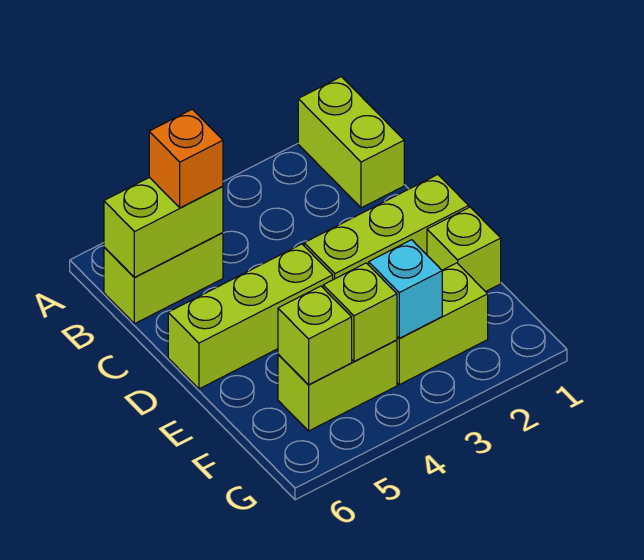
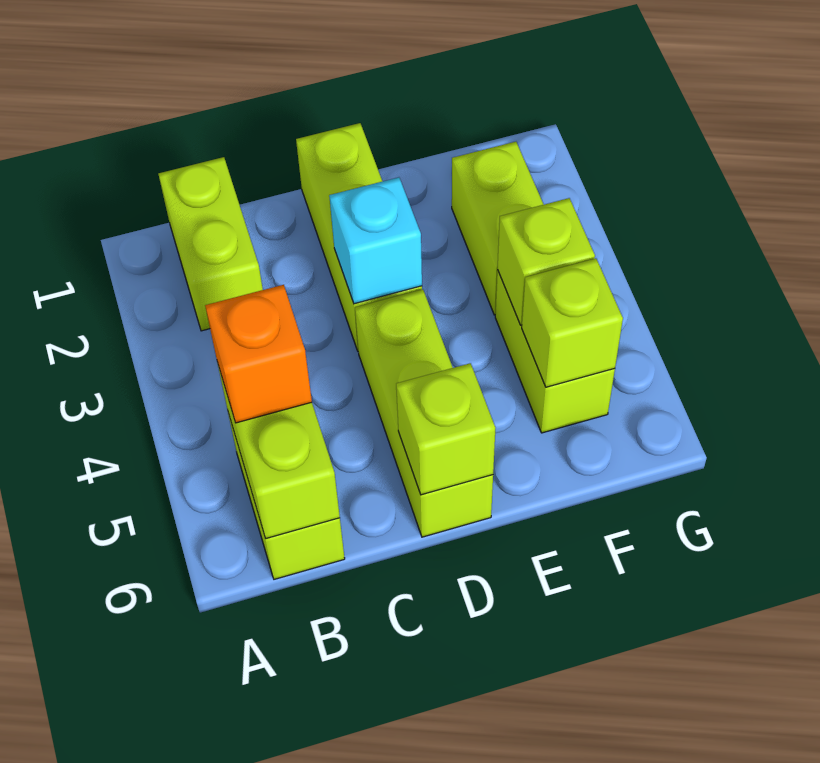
lime brick A1:B1 level 1 -> lime brick B1:B2 level 1
lime brick E1 level 1 -> lime brick D6 level 2
cyan brick F3 level 2 -> cyan brick D3 level 2

